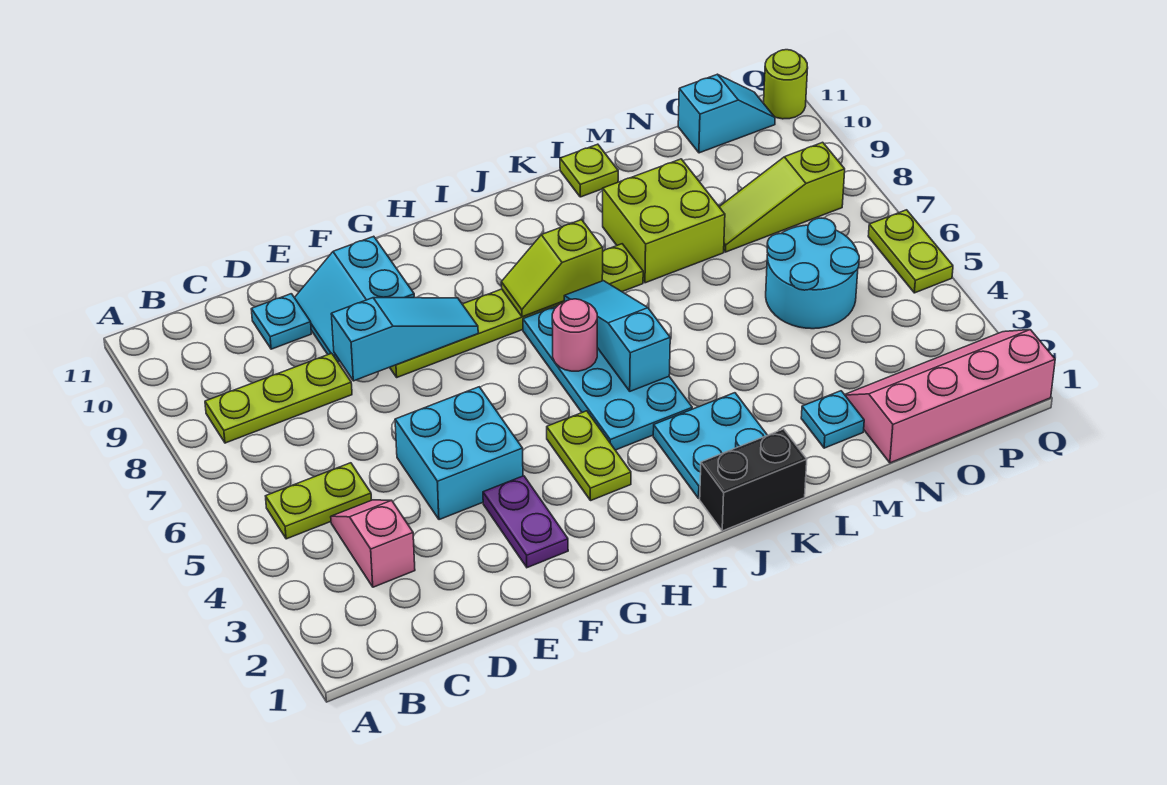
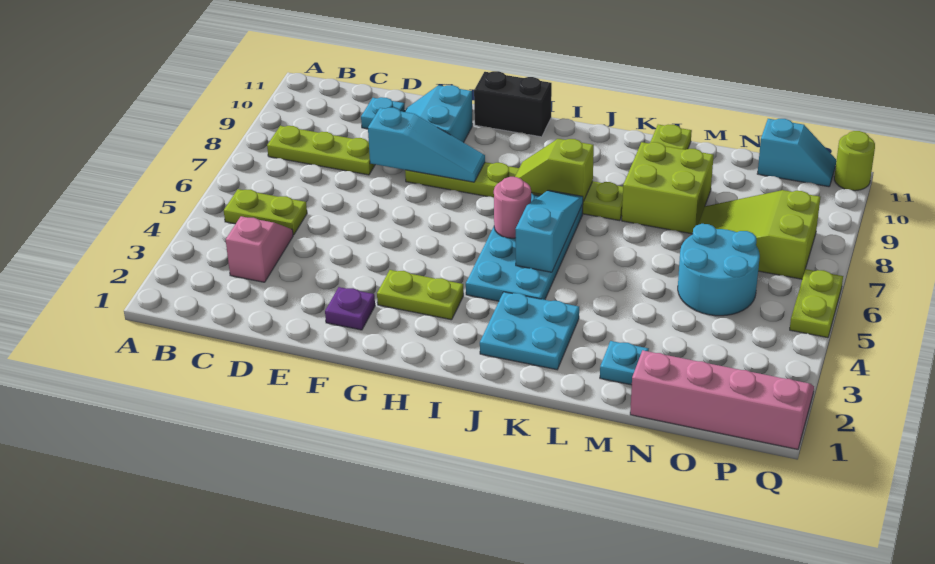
cyan brick E4:F5 level 1 -> none
purple plate F2:F3 level 1 -> purple plate F2 level 1
lime plate H3:H4 level 1 -> lime plate G3:H3 level 1
black brick J1:K1 level 1 -> black brick G11:H11 level 1
lime slope N8:P8 level 1 top P -> lime slope N7:P8 level 1 top P

